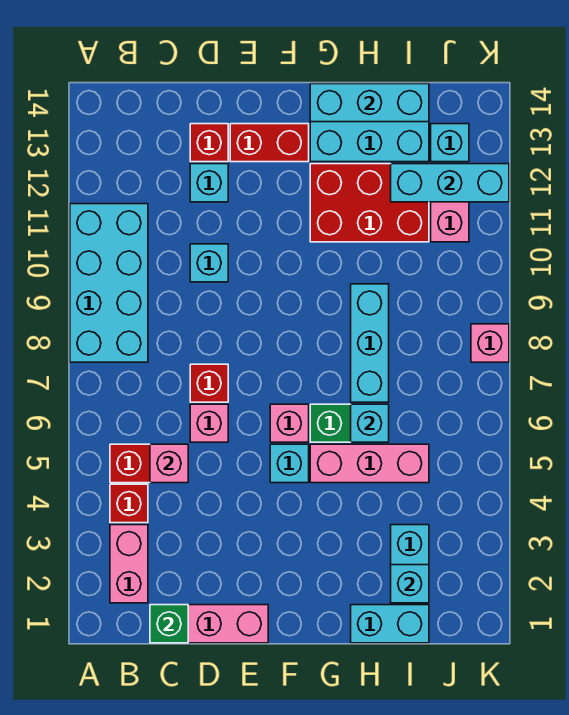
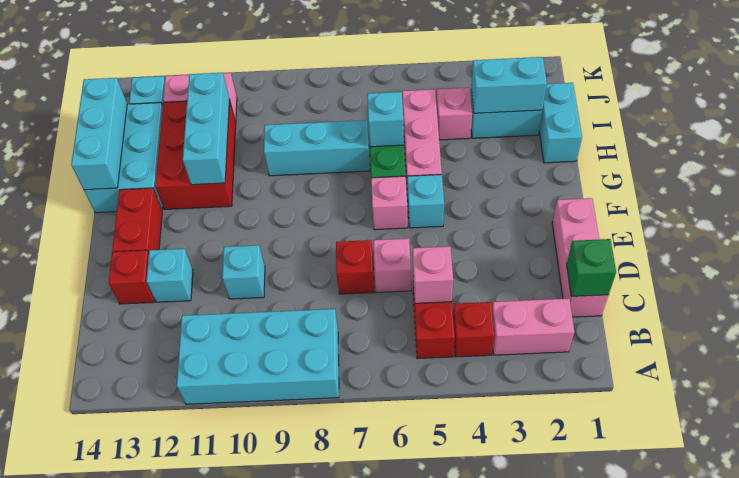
cyan brick I2 level 2 -> cyan brick I2:I3 level 2
cyan brick I12:K12 level 2 -> cyan brick G11:I11 level 2
pink brick K8 level 1 -> pink brick I4 level 1

